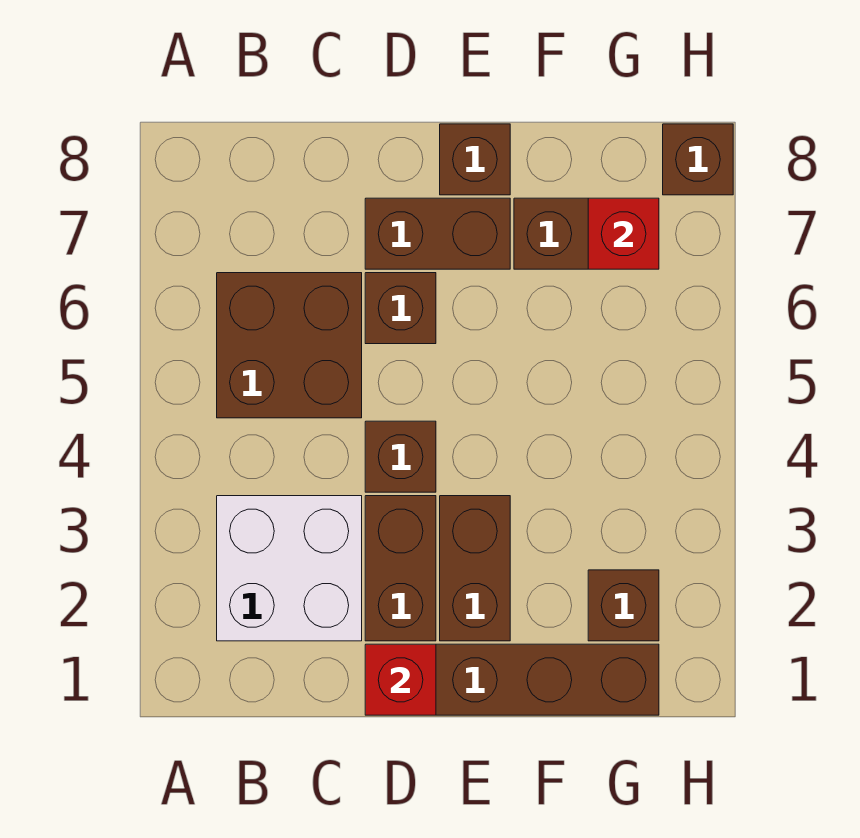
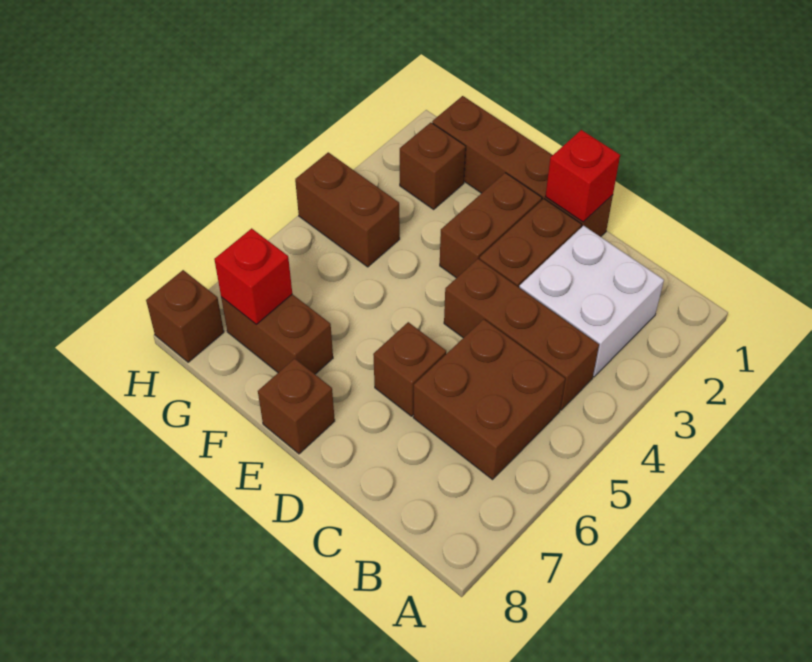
brown brick D4 level 1 -> brown brick B4:D4 level 1
brown brick D7:E7 level 1 -> brown brick G4:H4 level 1

